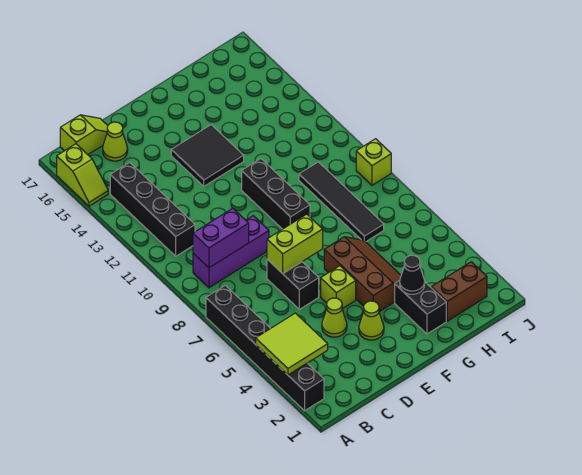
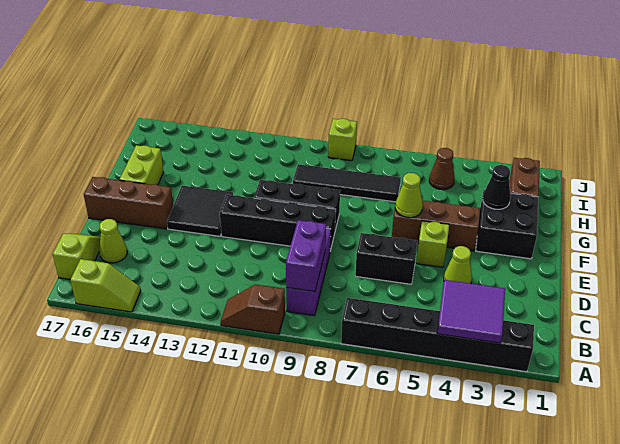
lime tile A3:B4 level 2 -> purple tile A3:B4 level 2
none -> brown slope A10:A11 level 1 top 10
black brick B11:B14 level 1 -> black brick E9:E12 level 1
lime brick D7:E7 level 2 -> lime brick F16:G16 level 1
lime cone E3 level 1 -> lime cone F6 level 2
none -> brown brick E15:E17 level 1
black brick G2:G3 level 1 -> black brick F2:G3 level 1
none -> brown cone I5 level 1

